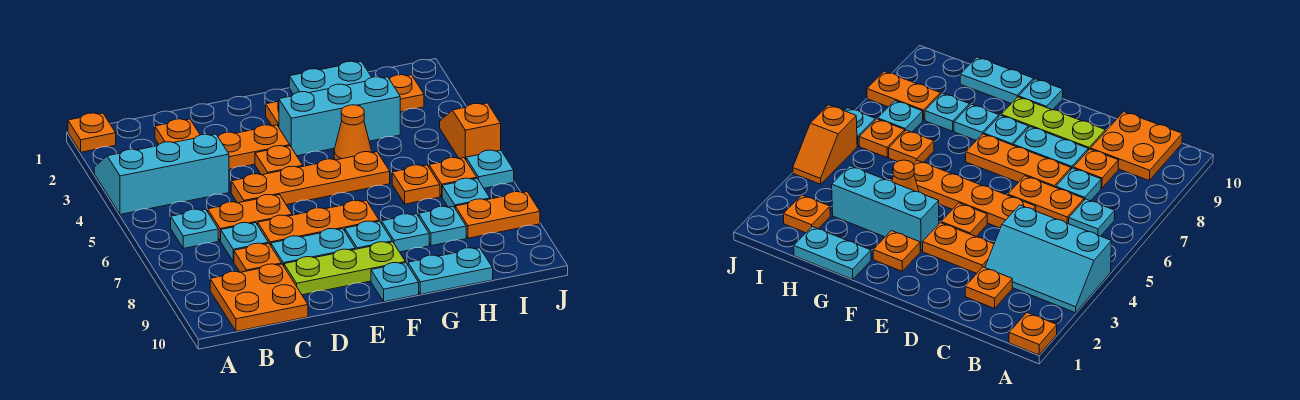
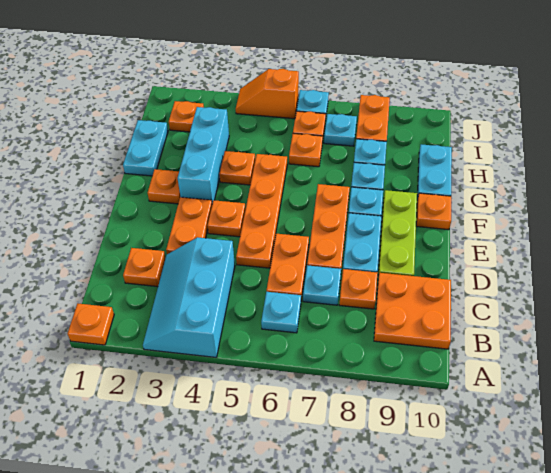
cyan plate F10 level 1 -> orange plate F10 level 1
orange cone G4 level 1 -> orange plate G4 level 1

